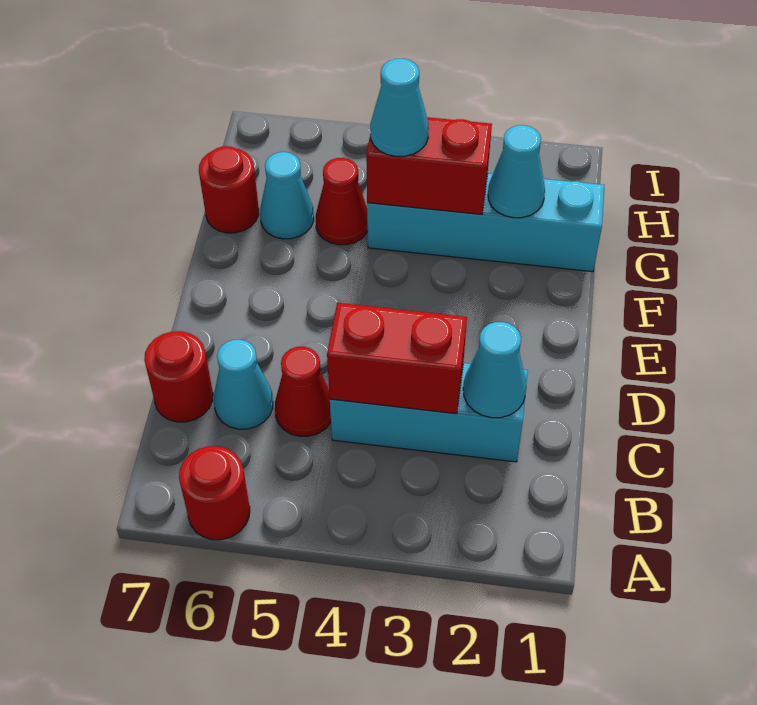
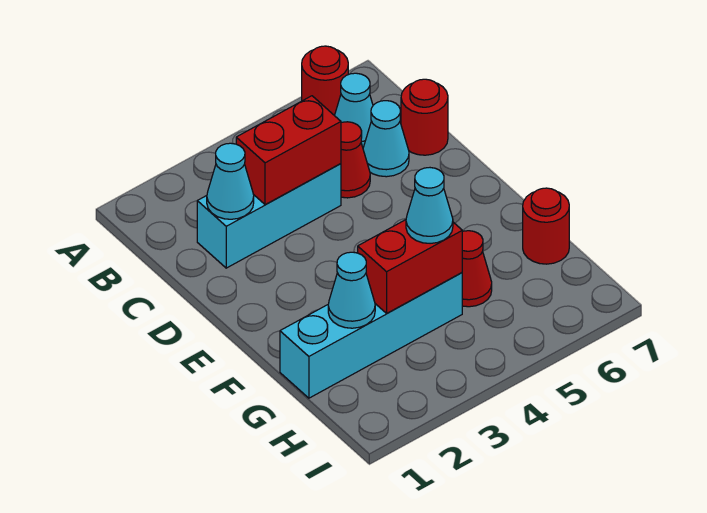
cyan cone G6 level 1 -> cyan cone B6 level 1

